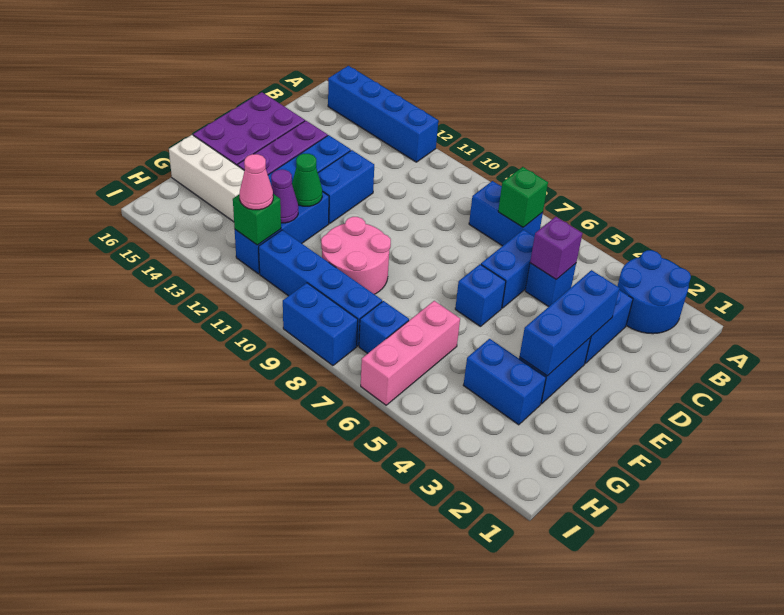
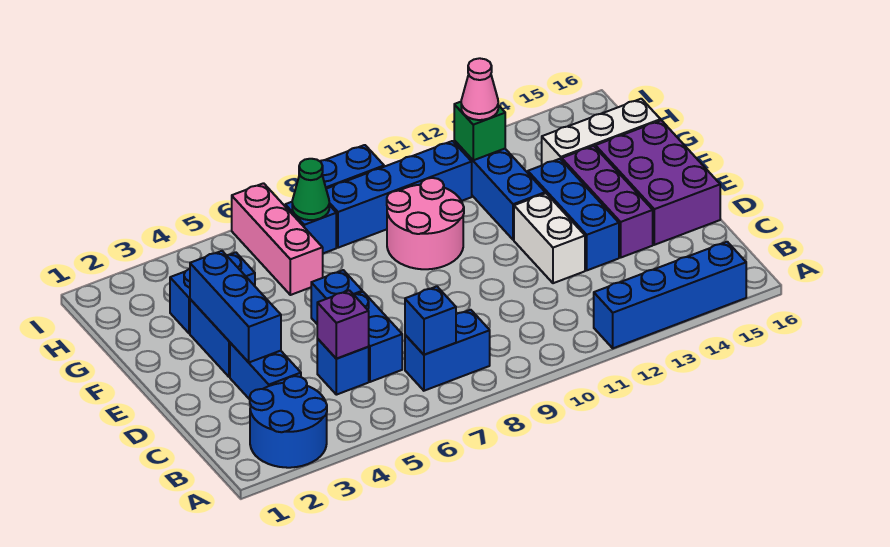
green brick B7 level 2 -> blue brick B7 level 2
blue brick D12:E12 level 1 -> white brick D12:E12 level 1
green cone F12 level 2 -> green cone H7 level 2
purple cone G12 level 2 -> none

